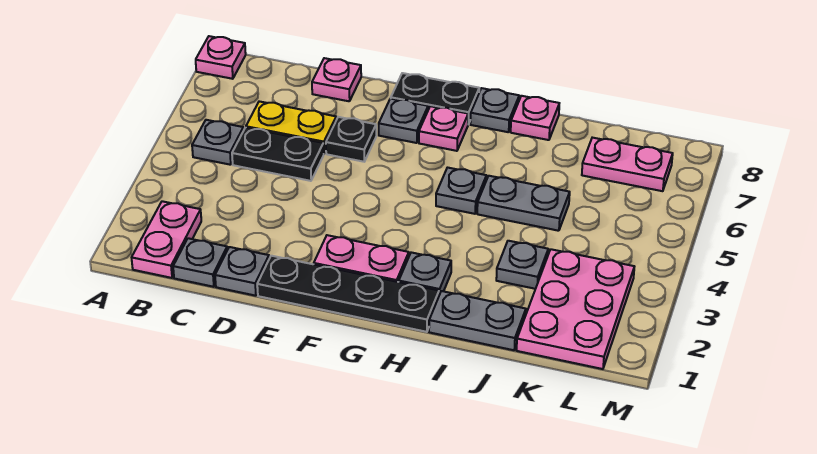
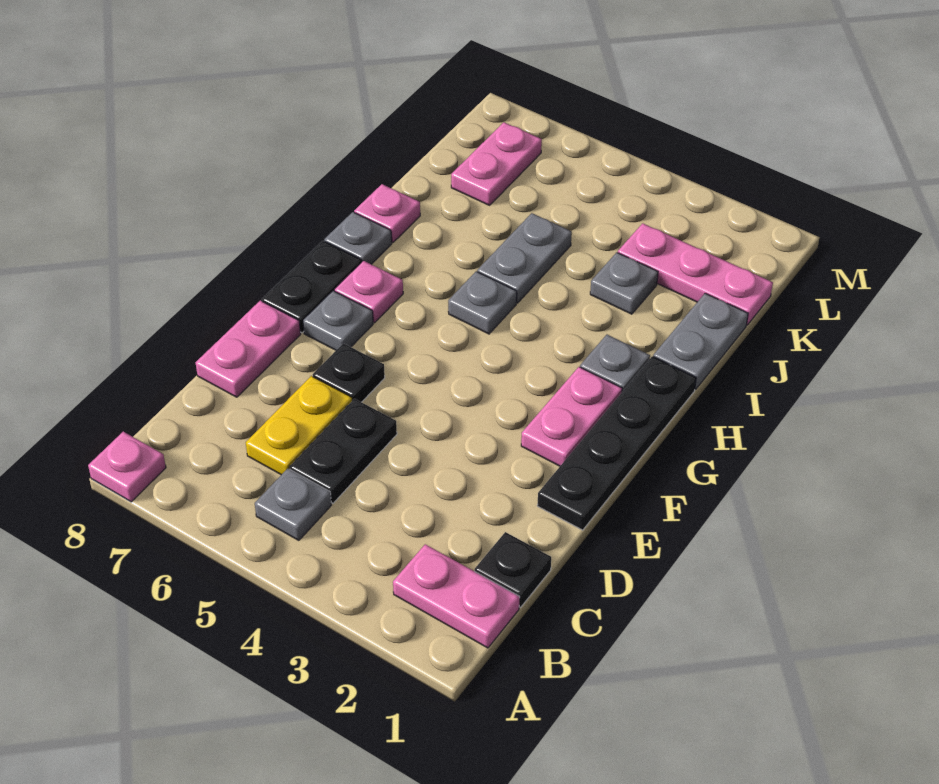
grey plate C1 level 1 -> black plate C1 level 1
grey plate D1 level 1 -> none
pink plate D8 level 1 -> pink plate D8:E8 level 1
pink plate K1:L3 level 1 -> pink plate K1:K3 level 1

